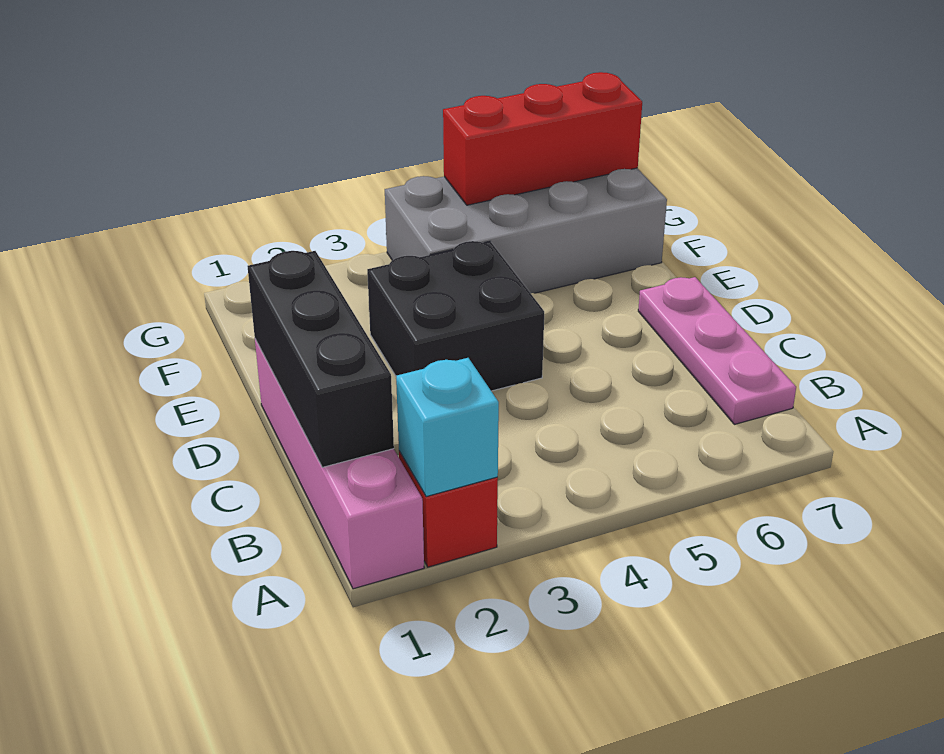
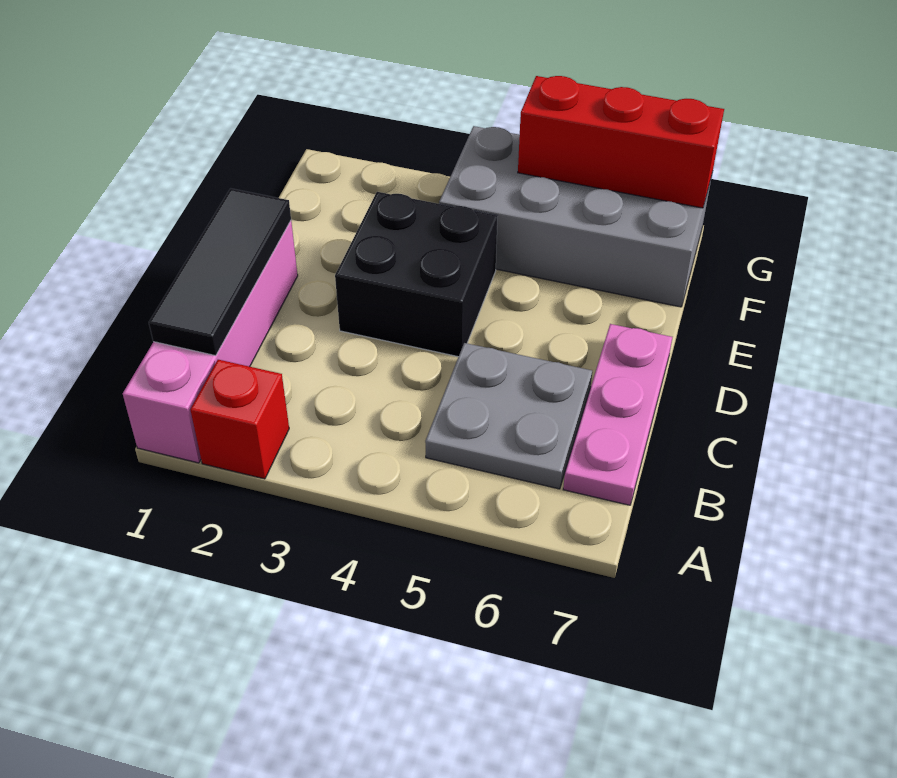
cyan brick A2 level 2 -> none
black brick B1:D1 level 2 -> black tile B1:D1 level 2
none -> grey plate B5:C6 level 1

